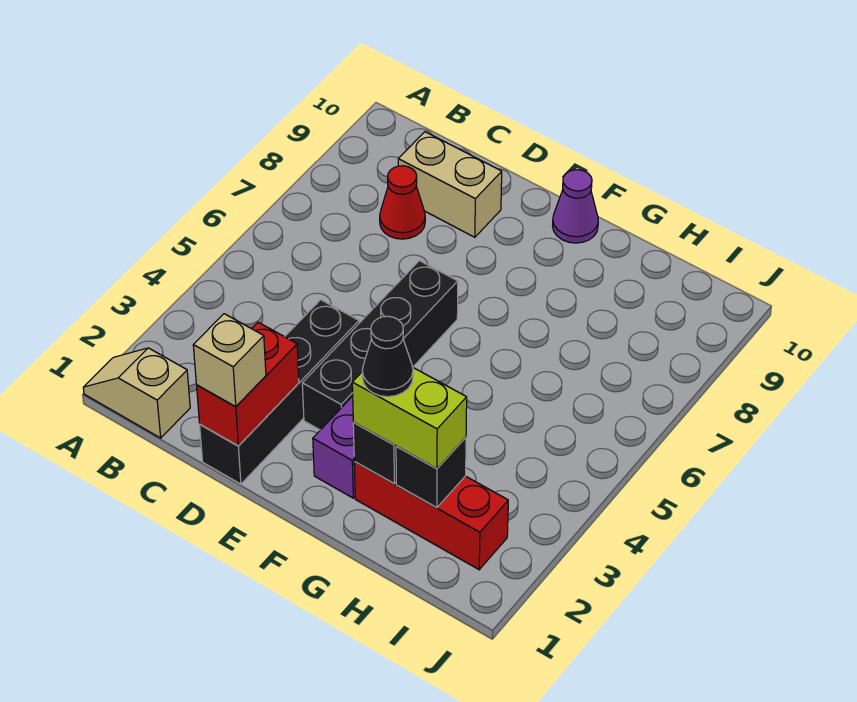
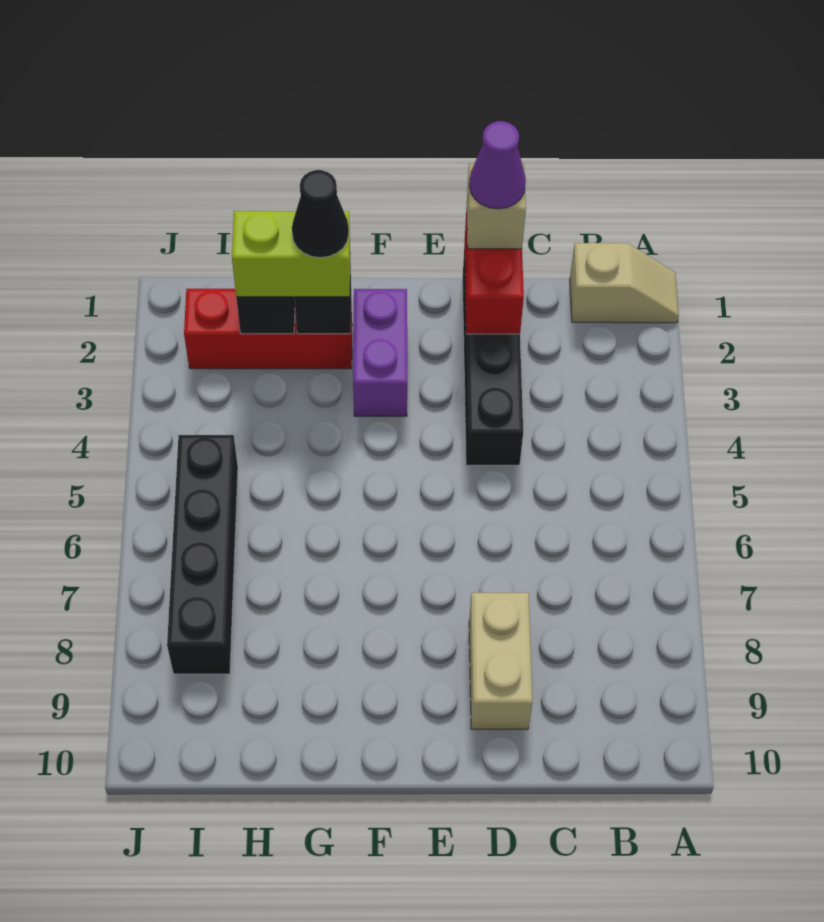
red cone C8 level 1 -> none
tan brick C9:D9 level 1 -> tan brick D8:D9 level 1
black brick E3:E6 level 1 -> black brick I5:I8 level 1
purple cone F10 level 1 -> purple cone D1 level 4

